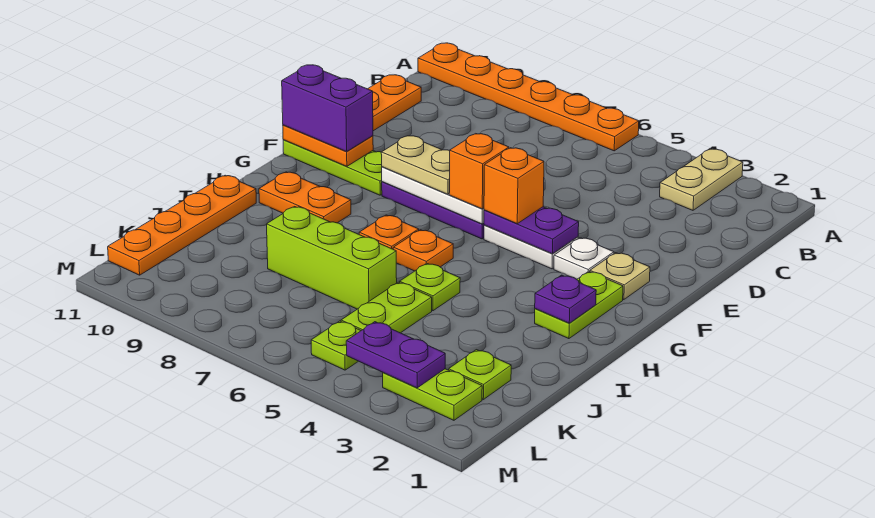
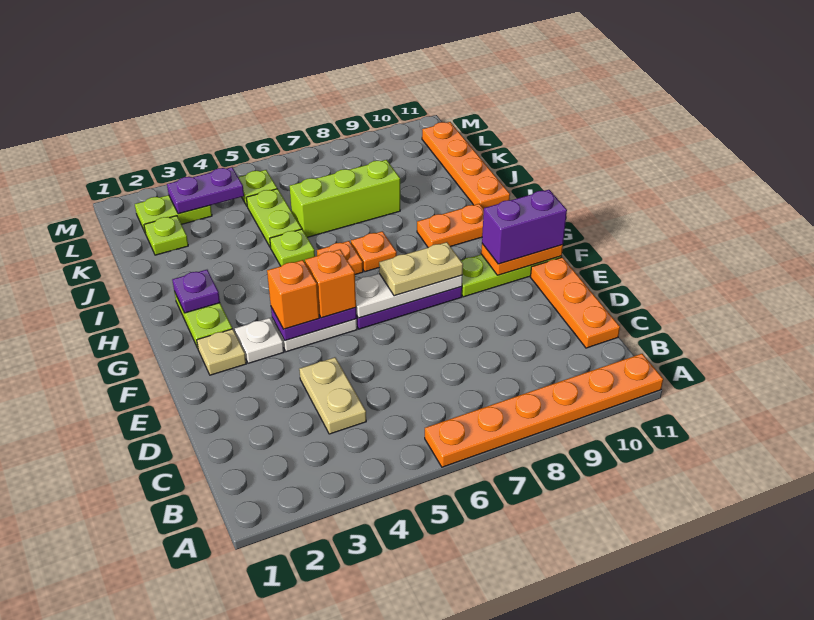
tan plate A3:B3 level 1 -> tan plate C4:D4 level 1
orange brick F6 level 3 -> orange brick F4 level 3

